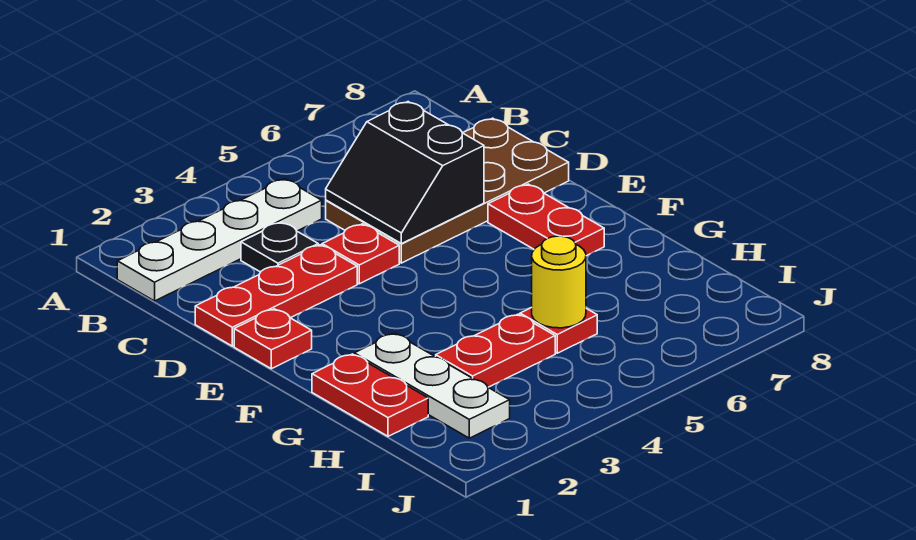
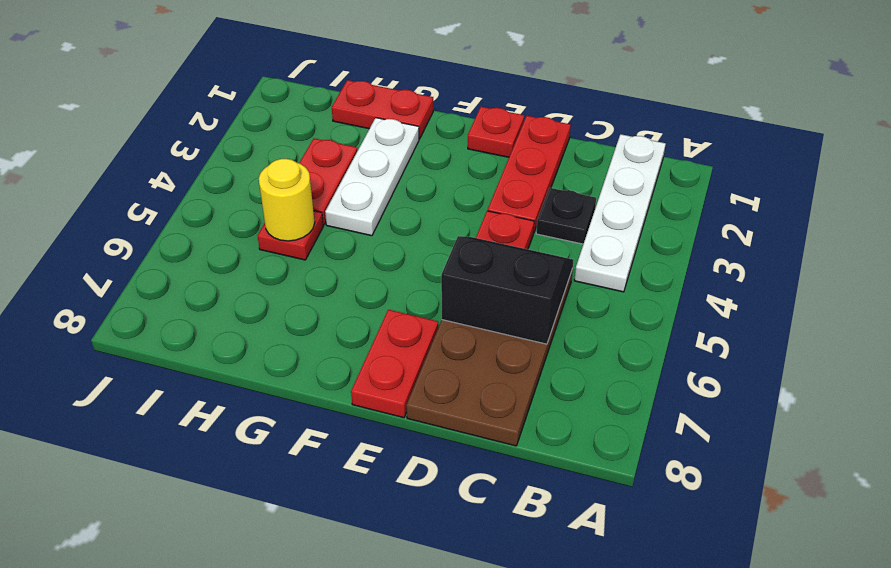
red plate E7:F7 level 1 -> red plate E7:E8 level 1
white plate G2:I2 level 1 -> white plate G2:G4 level 1

